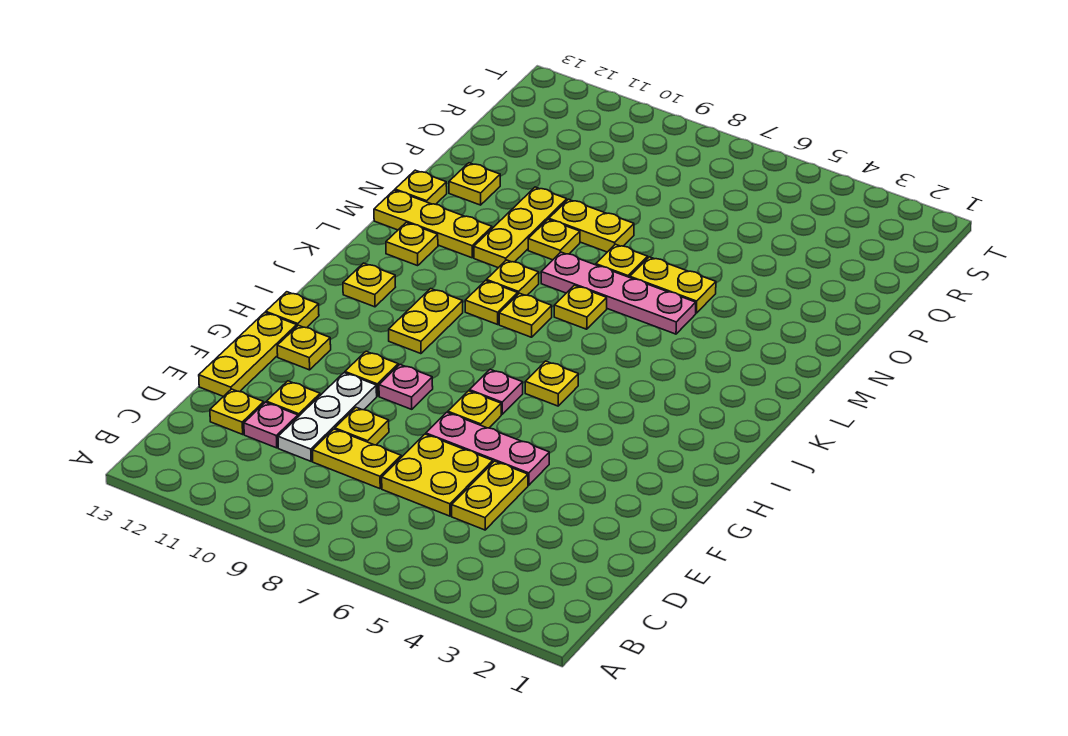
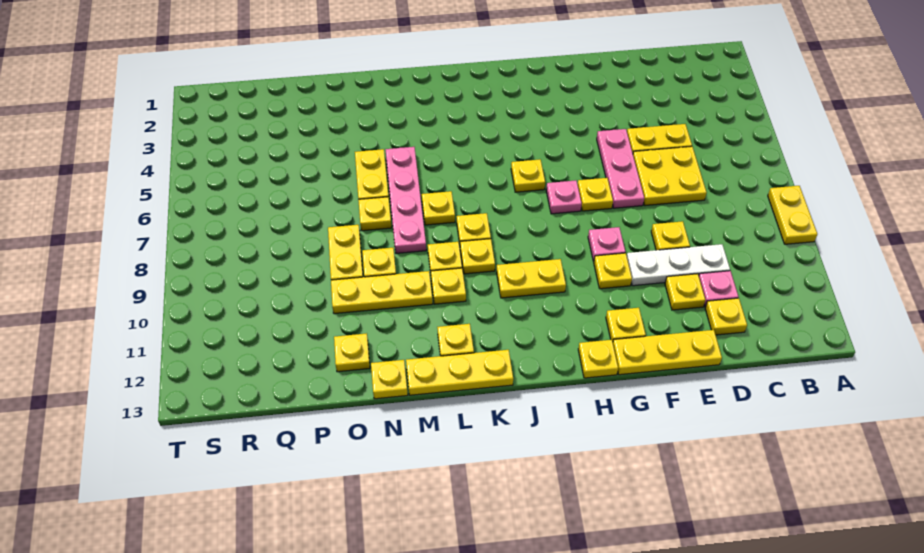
yellow plate D8:D9 level 1 -> yellow plate A8:A9 level 1
yellow plate J12 level 1 -> yellow plate L10 level 1
yellow plate M11:M13 level 1 -> yellow plate K13:M13 level 1

